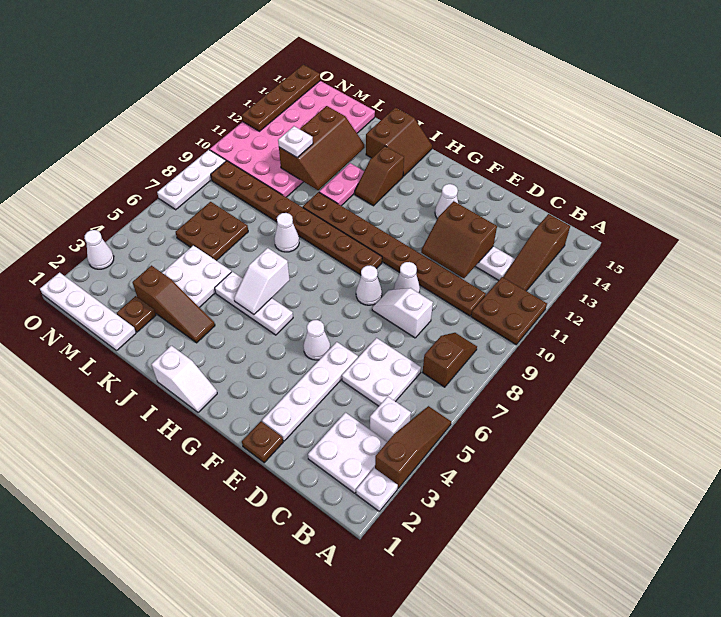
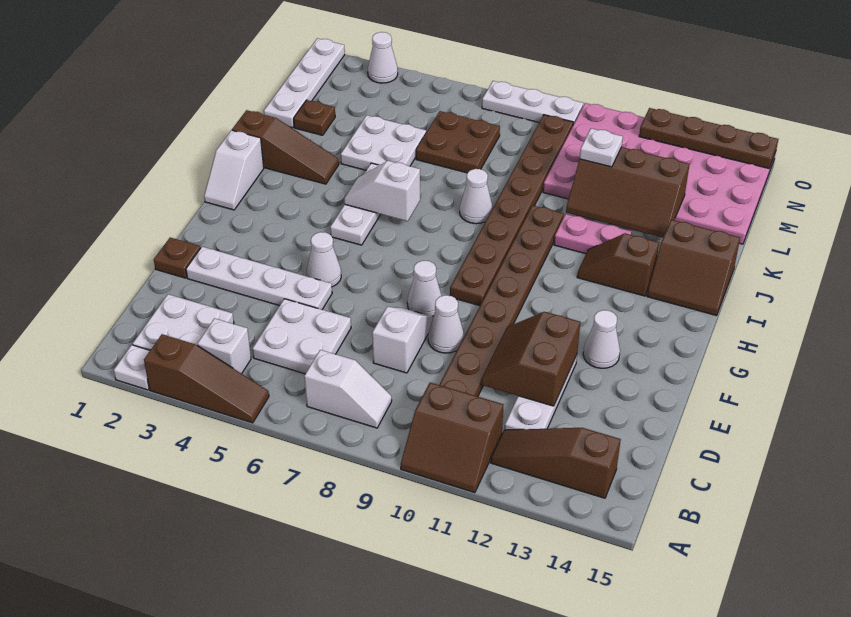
brown plate A10:B11 level 1 -> brown slope A10:B11 level 1 top B
brown slope B7:B8 level 1 top 7 -> white slope B7:B8 level 1 top 7
brown slope J3:L3 level 1 top L -> brown slope J1:J3 level 1 top 1

